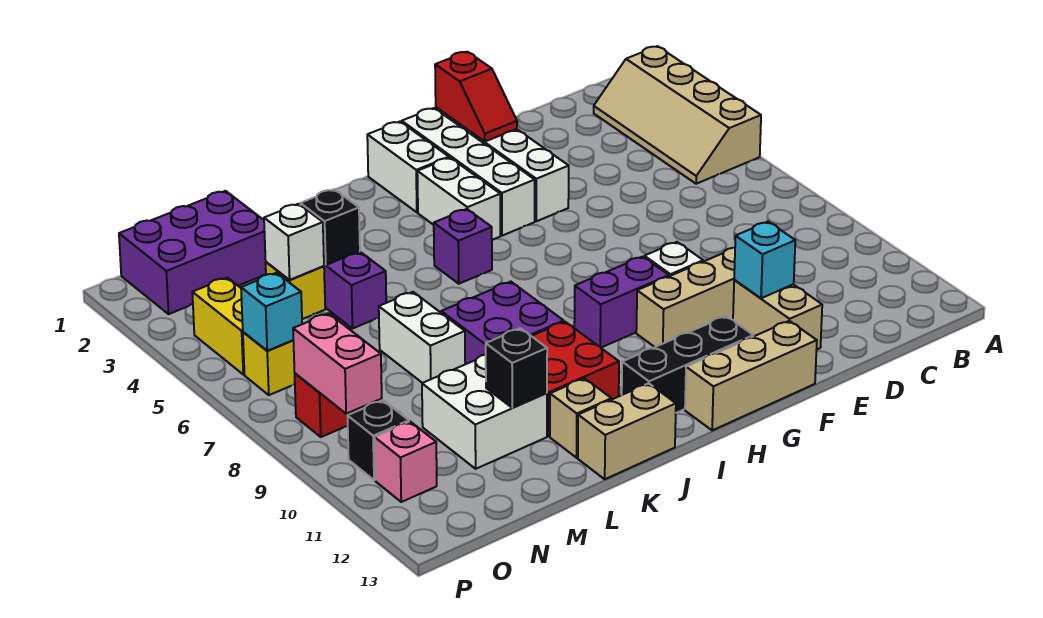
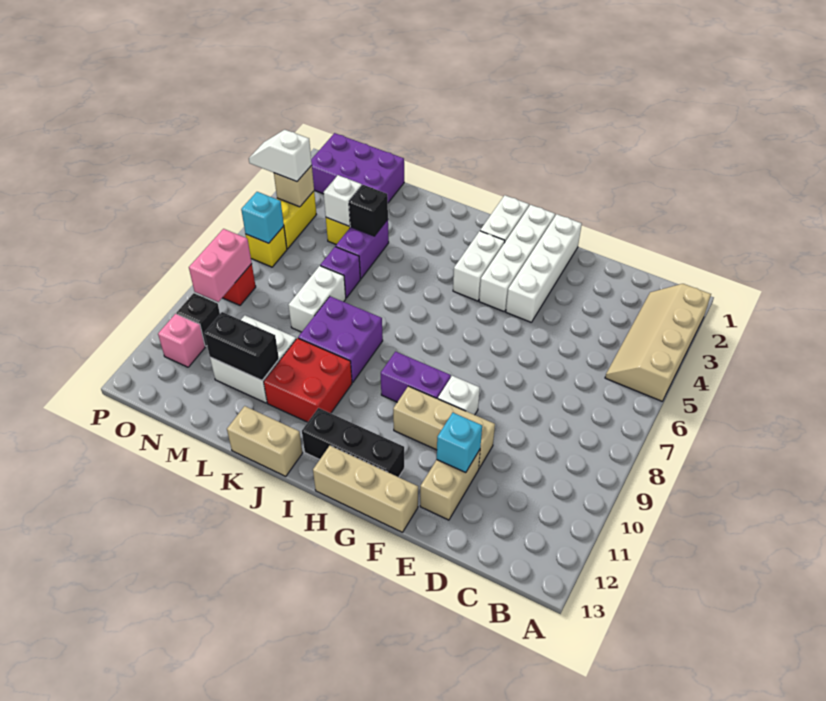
red slope F1:F2 level 2 top 1 -> none
purple brick I5 level 1 -> purple brick L6 level 1
tan brick K12 level 1 -> tan brick O4 level 2
black brick L11 level 2 -> black brick L11:M11 level 2
none -> white slope O4:P4 level 3 top O

